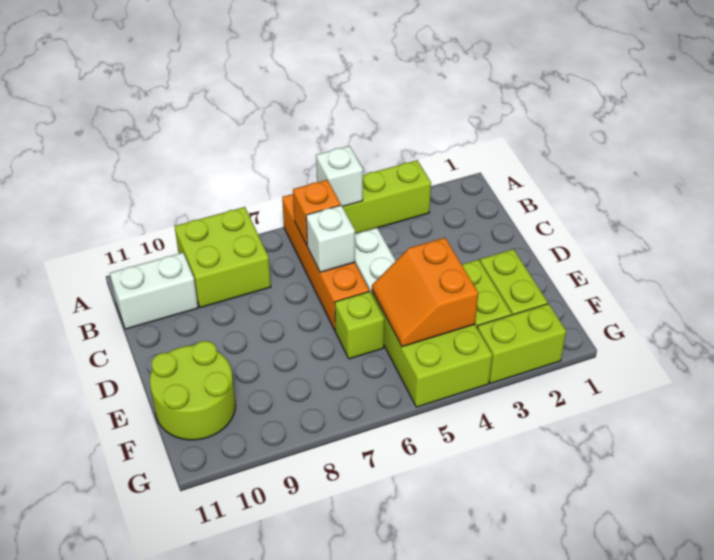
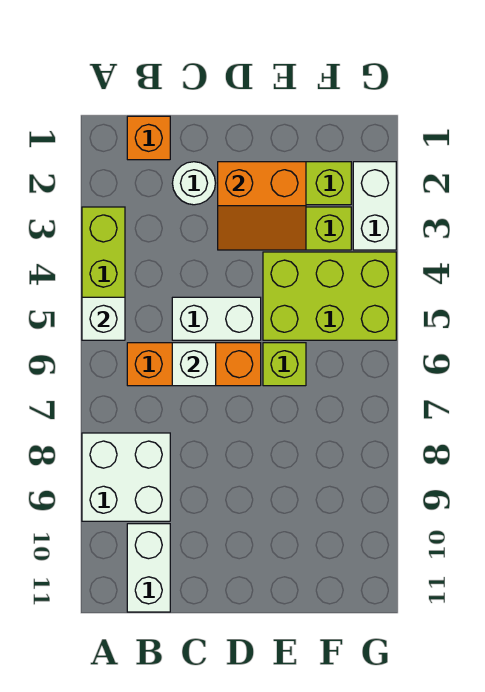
orange brick A6:D6 level 1 -> orange brick B6:D6 level 1
lime brick A8:B9 level 1 -> white brick A8:B9 level 1
orange brick B6 level 2 -> orange brick B1 level 1
none -> white round brick C2 level 1
orange slope E4:F5 level 2 top 4 -> orange slope D2:E3 level 2 top 2
lime round brick E10:F11 level 1 -> none
lime brick G2:G3 level 1 -> white brick G2:G3 level 1

